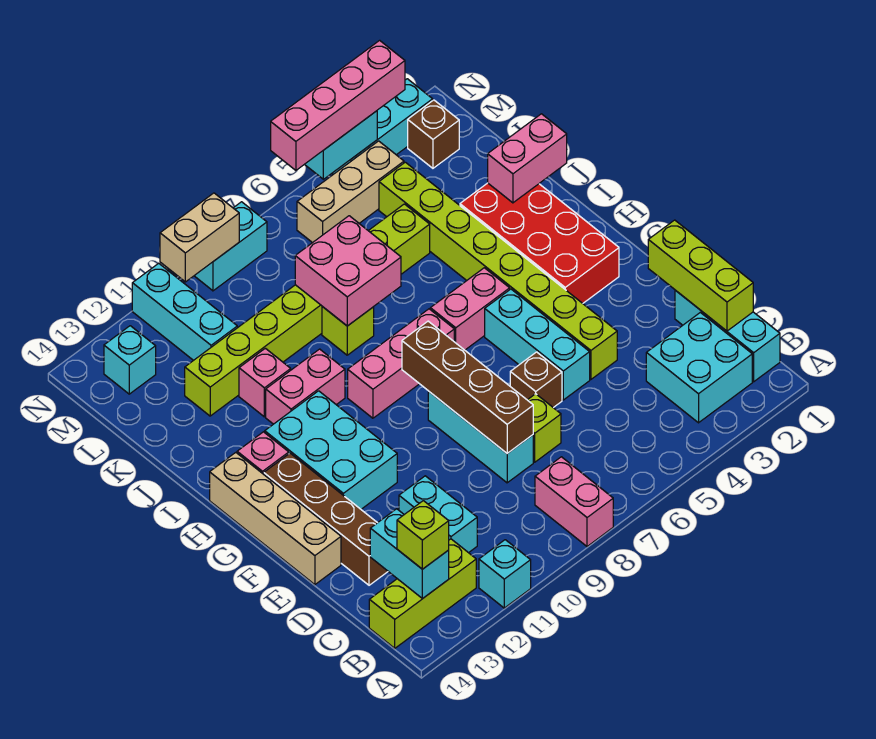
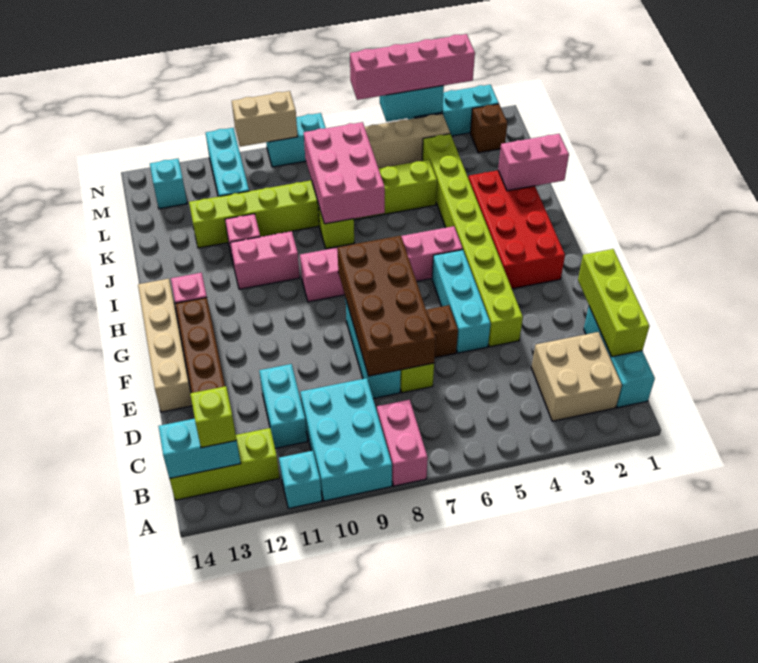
cyan brick B2:C3 level 1 -> tan brick B2:C3 level 1
cyan brick B13:C13 level 2 -> cyan brick B13:B14 level 2
brown brick D8:G8 level 2 -> brown brick D7:G8 level 2
cyan brick F11:H12 level 1 -> cyan brick A9:C10 level 1
pink brick J7:K8 level 2 -> pink brick J7:L8 level 2

